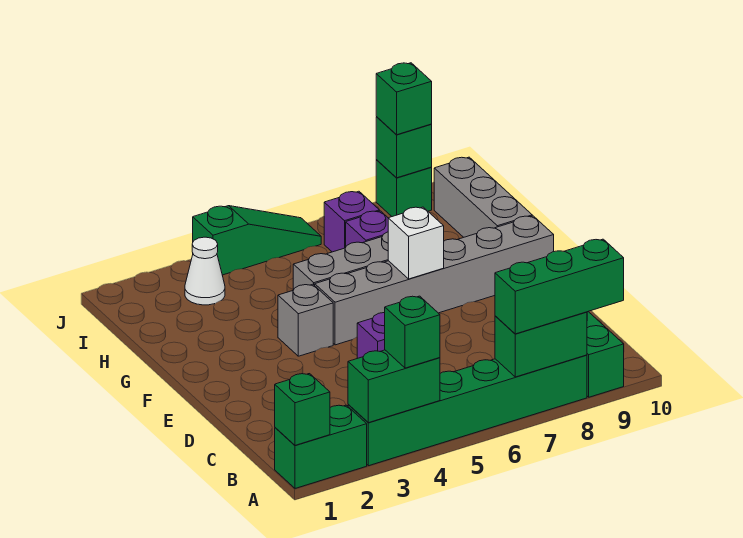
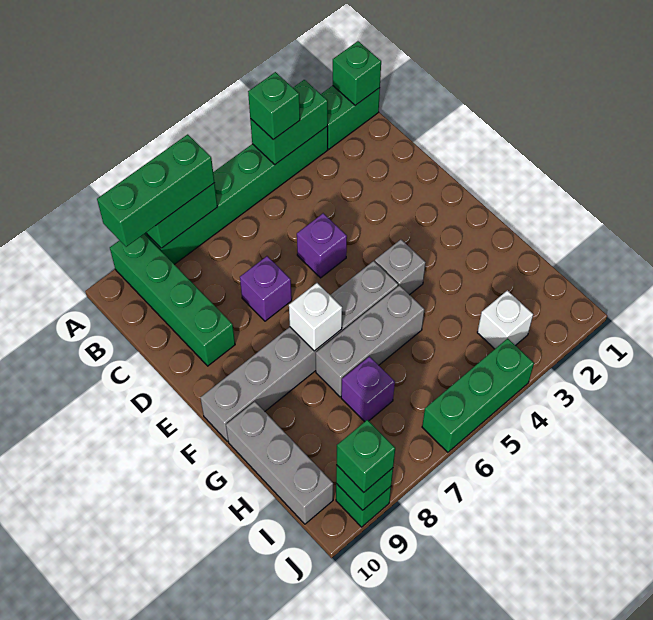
white cone I3 level 1 -> white brick I3 level 1
purple brick I7 level 1 -> purple brick D7 level 1
green slope J4:J6 level 1 top 4 -> green brick J4:J6 level 1

